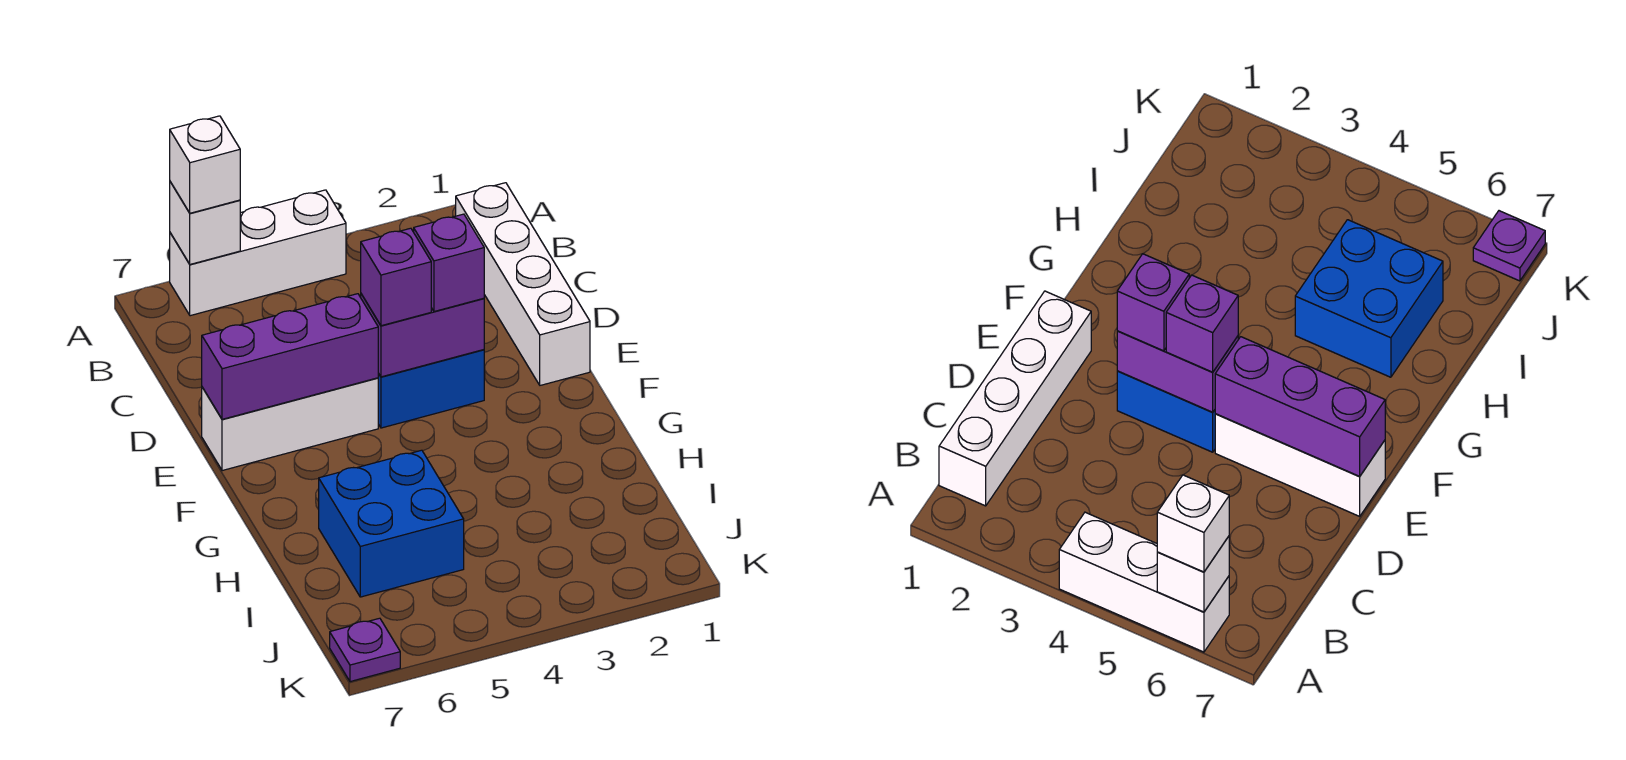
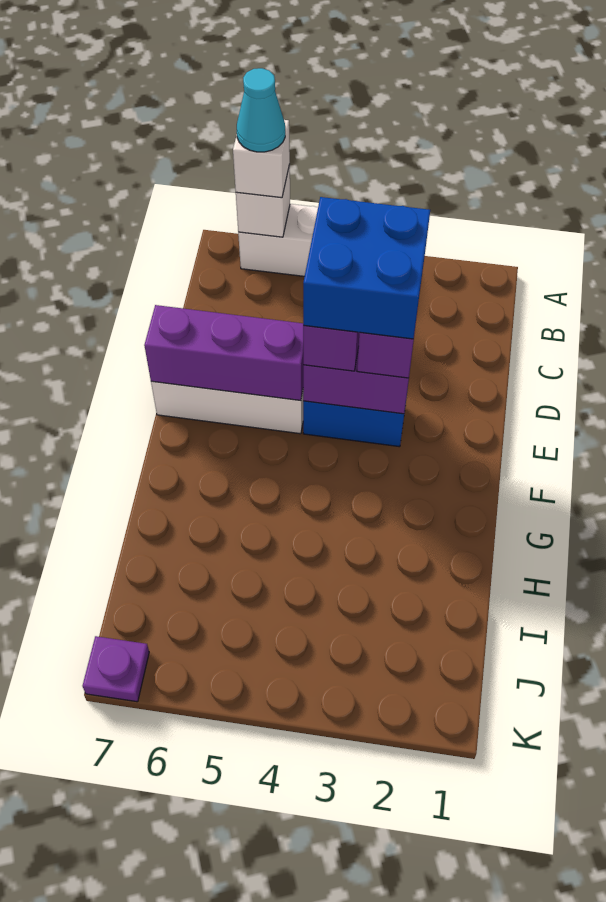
none -> cyan cone A6 level 4
white brick B1:E1 level 1 -> none
blue brick H5:I6 level 1 -> blue brick D3:E4 level 4

